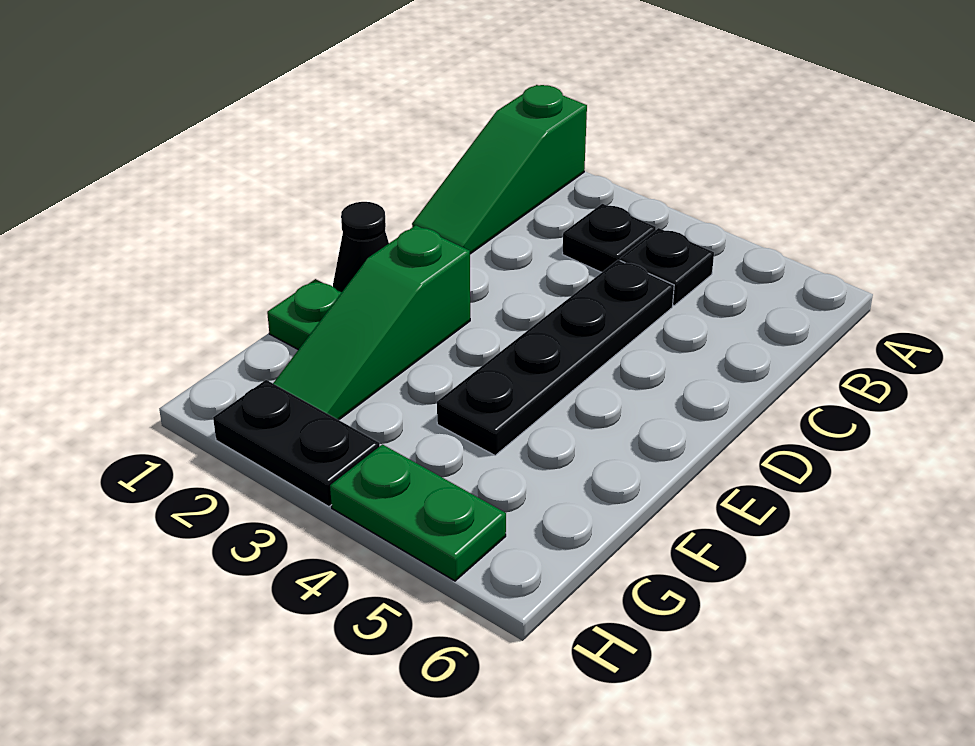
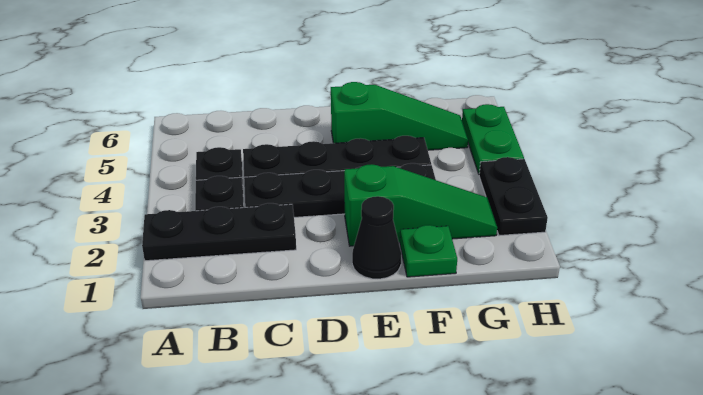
green slope A1:C1 level 1 top A -> green slope E5:G5 level 1 top E
none -> black plate A2:C2 level 1
none -> black plate C3:F3 level 1

